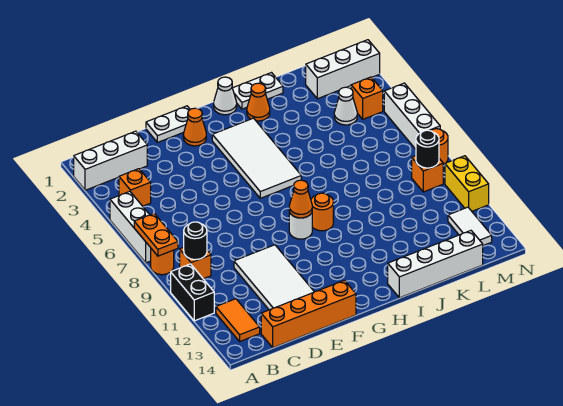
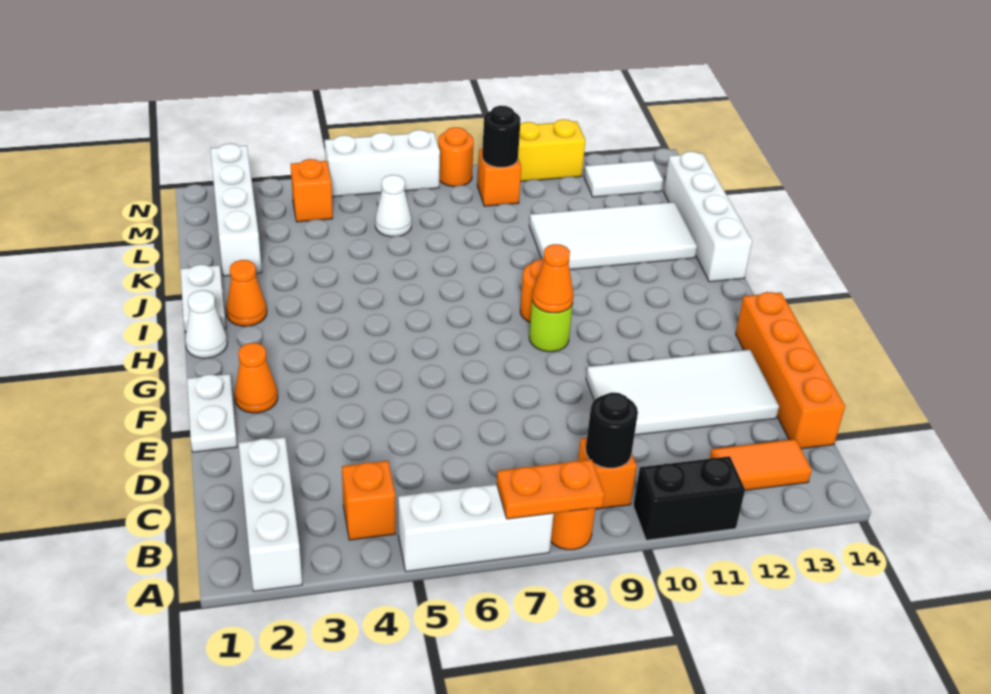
white tile G3:H6 level 1 -> white tile J10:K13 level 1
white round brick G9 level 1 -> lime round brick G9 level 1
white brick L2:N2 level 1 -> white brick K2:N2 level 1
white cone L4 level 1 -> white cone L6 level 1

